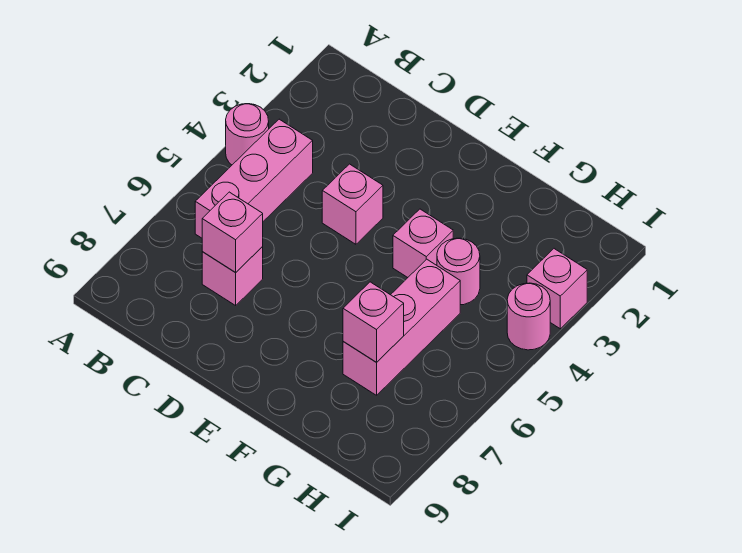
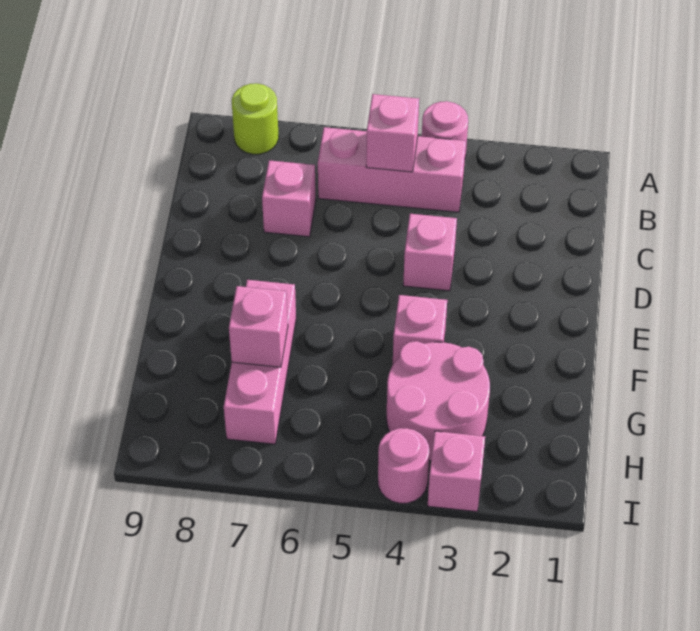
none -> lime round brick A8 level 1
pink brick C7 level 2 -> pink brick B5 level 2
pink round brick G4 level 1 -> pink round brick G3:H4 level 1
pink brick G5:G7 level 1 -> pink brick F7:H7 level 1

